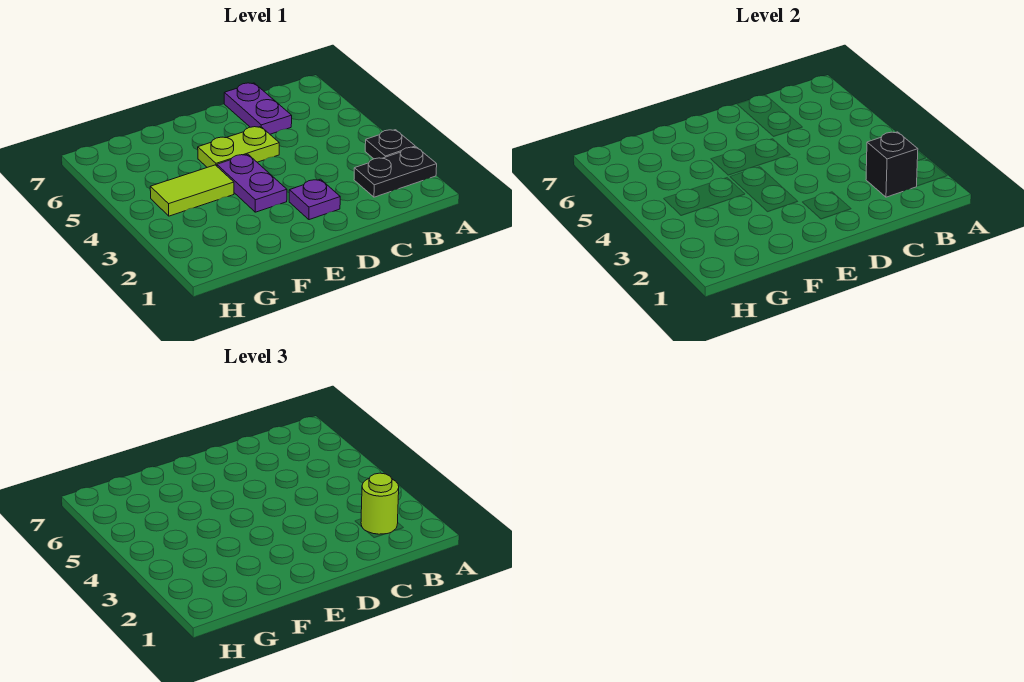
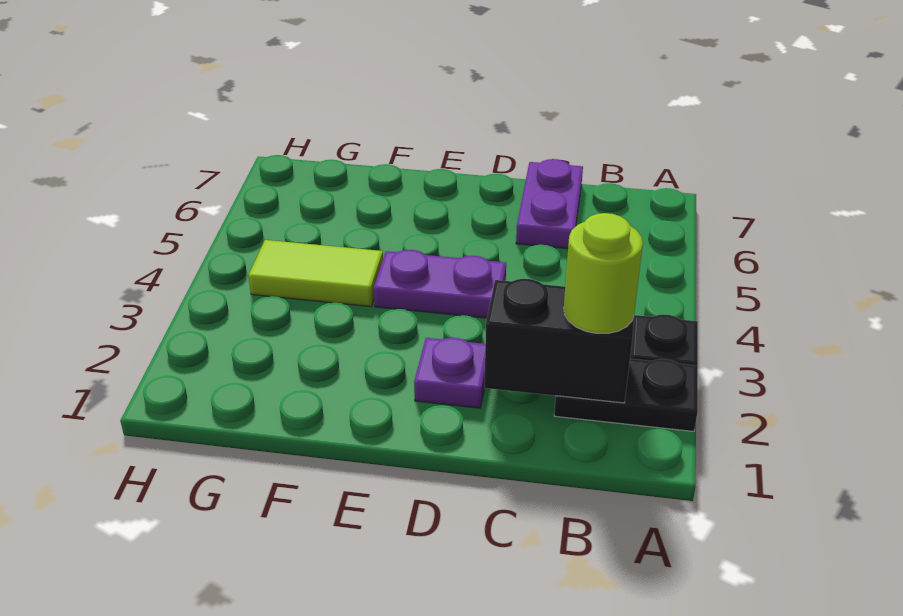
black brick B2 level 2 -> black brick B2:C2 level 2
lime plate D5:E5 level 1 -> none
purple plate E3:E4 level 1 -> purple plate D4:E4 level 1

